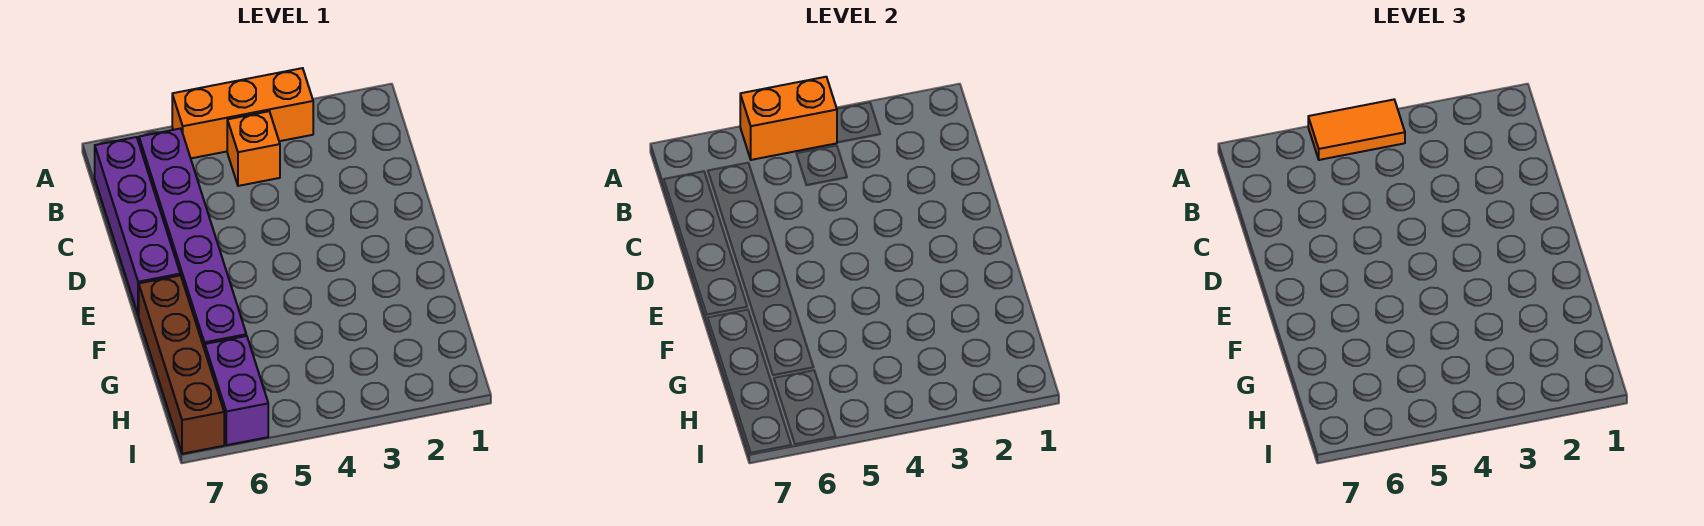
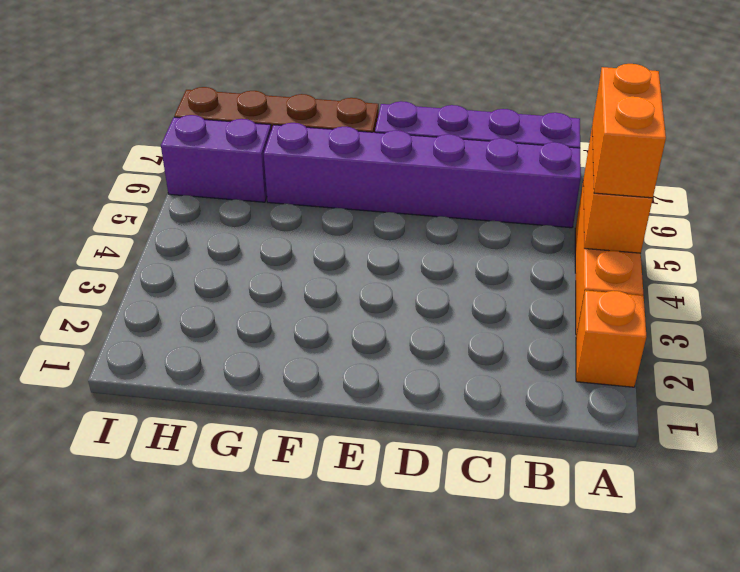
orange tile A4:A5 level 3 -> orange brick A4:A5 level 3
orange brick B4 level 1 -> orange brick A2 level 1

